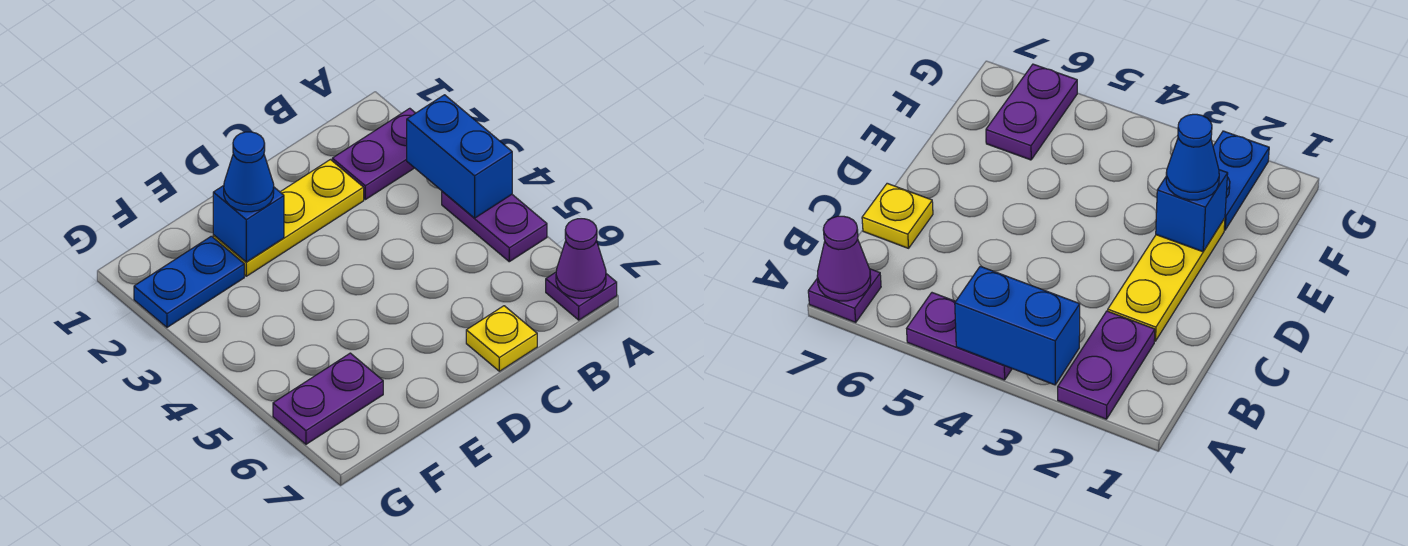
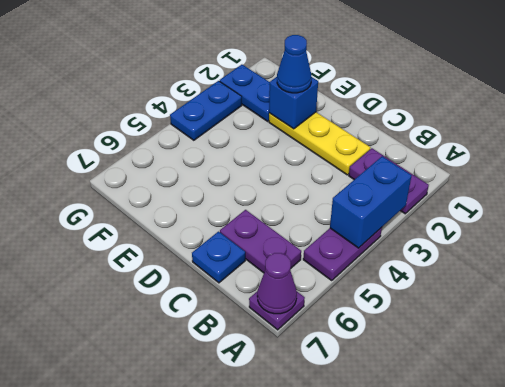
yellow plate C7 level 1 -> blue plate C7 level 1
purple plate F6:G6 level 1 -> purple plate B6:C6 level 1
none -> blue plate G3:G4 level 1

